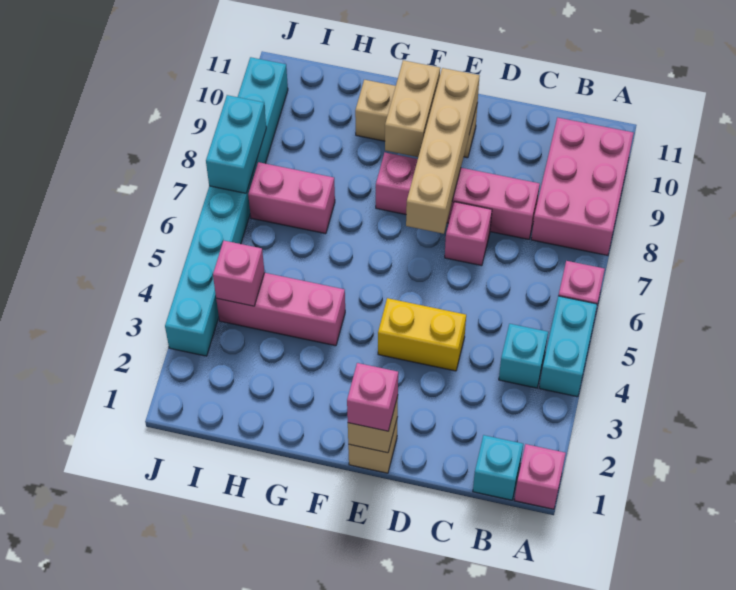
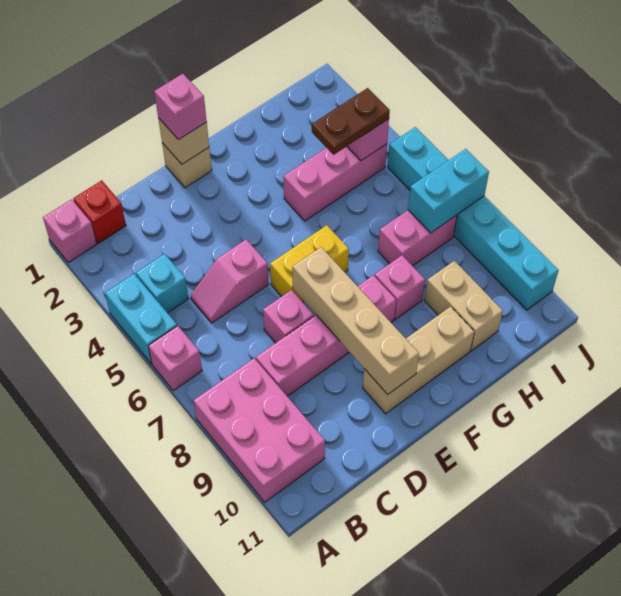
cyan brick B1 level 1 -> red brick B1 level 1
none -> pink slope C5:D5 level 1 top D
yellow brick D4:E4 level 1 -> yellow brick E6:F6 level 1
tan brick F9:F10 level 2 -> tan brick H9:H10 level 1
none -> pink brick G8 level 1
none -> brown plate H4:I4 level 3
cyan brick J3:J10 level 1 -> cyan brick J5:J10 level 1
cyan brick J7:J8 level 2 -> cyan brick I7:J7 level 2

